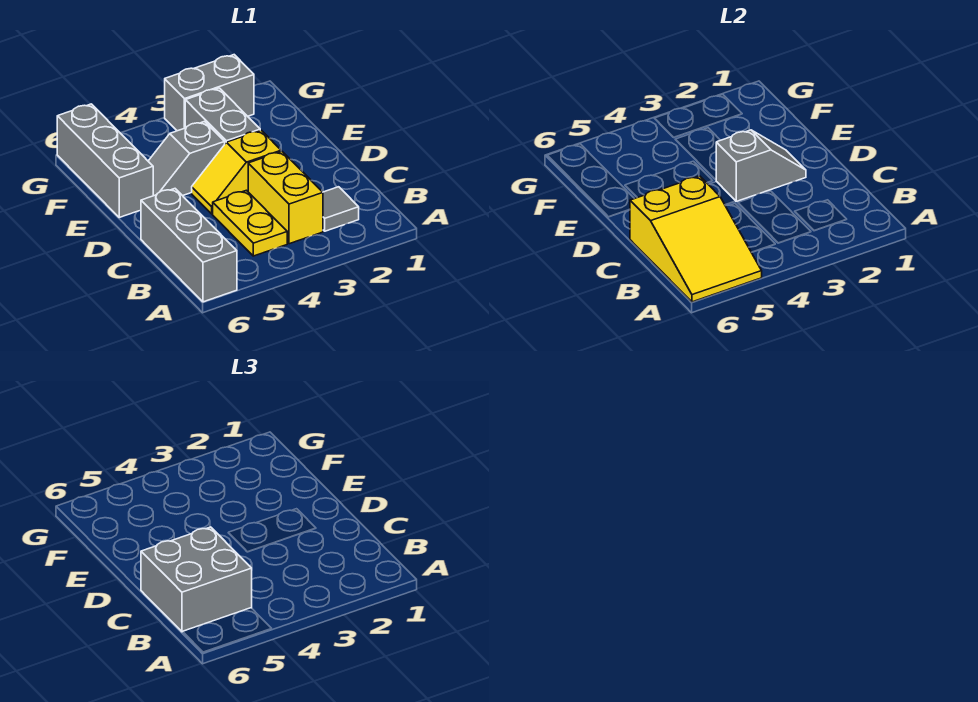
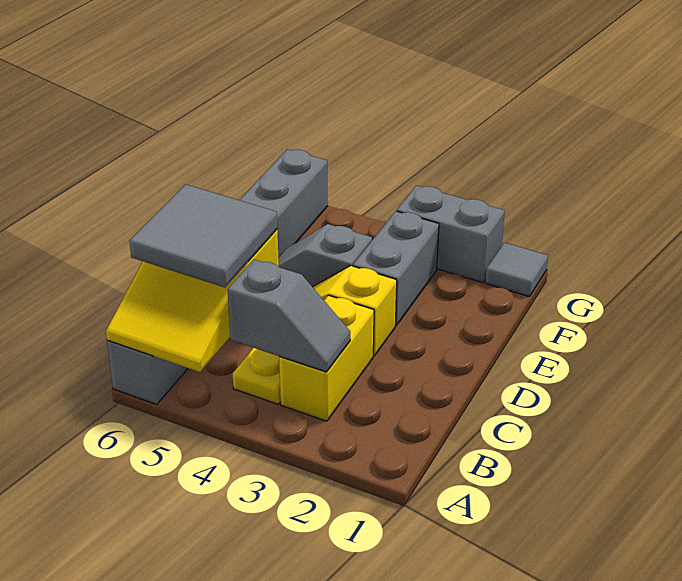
grey tile B2 level 1 -> grey tile G1 level 1
grey brick B5:C6 level 3 -> grey tile B5:C6 level 3
grey slope D2:D3 level 2 top 3 -> grey slope B3:B4 level 2 top 4

